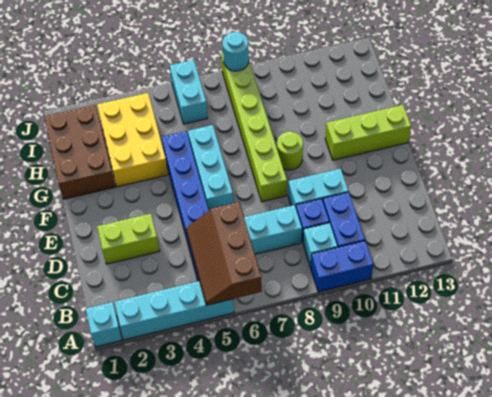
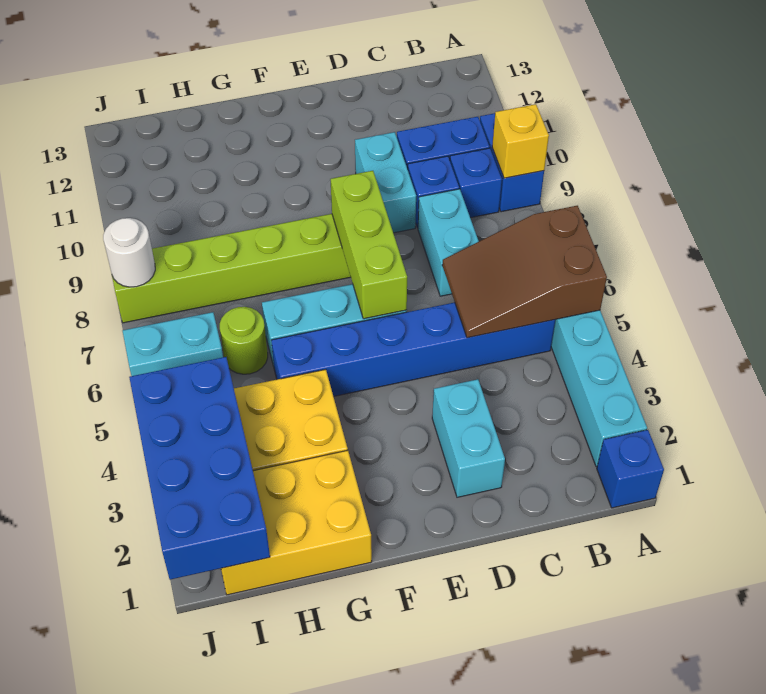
cyan brick A1 level 1 -> blue brick A1 level 1
brown slope A5:C6 level 2 top 6 -> brown slope A5:C6 level 2 top A
none -> yellow brick A9 level 2
cyan brick B9 level 1 -> blue brick B9 level 1
lime brick D2:D3 level 1 -> cyan brick D2:D3 level 1
lime round brick F9 level 1 -> lime round brick H6 level 1
lime brick F11:F13 level 1 -> lime brick E6:E8 level 2
brown brick G1:I2 level 1 -> yellow brick G1:I2 level 1
none -> blue brick I1:J4 level 2
cyan round brick J8 level 2 -> white round brick J8 level 2

